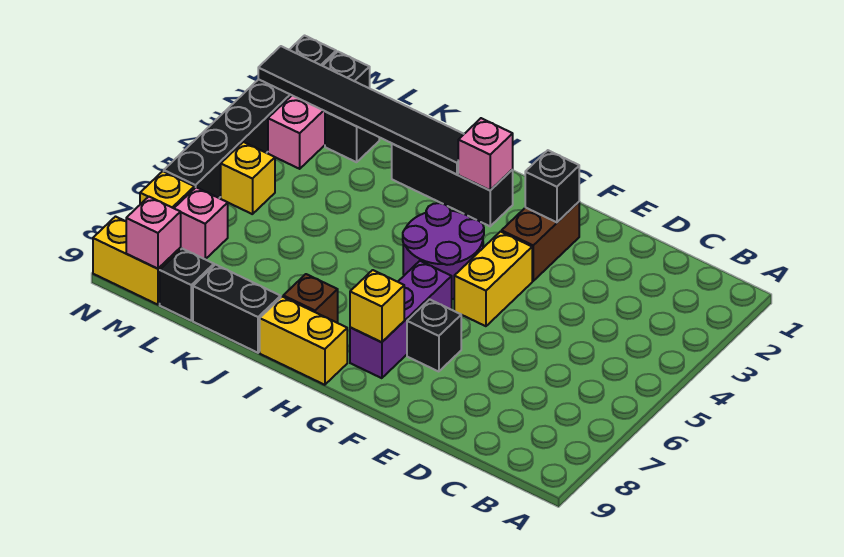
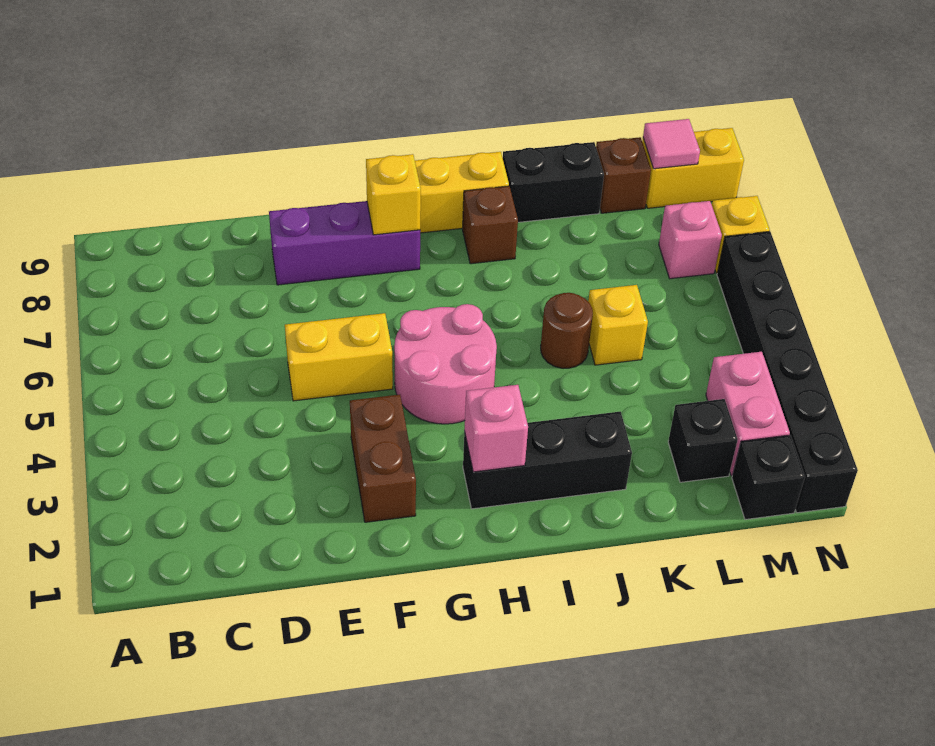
black brick F2 level 2 -> none
yellow brick F4:F5 level 1 -> yellow brick E5:F5 level 1
black brick F7 level 1 -> none
purple round brick G4:H5 level 1 -> pink round brick G4:H5 level 1
purple brick G6:G8 level 1 -> purple brick E8:G8 level 1
black tile I2:N2 level 2 -> none
none -> brown round brick J5 level 1
black brick L9 level 1 -> brown brick L9 level 1
yellow brick M5 level 1 -> yellow brick K5 level 1
pink brick M9 level 2 -> pink tile M9 level 2

